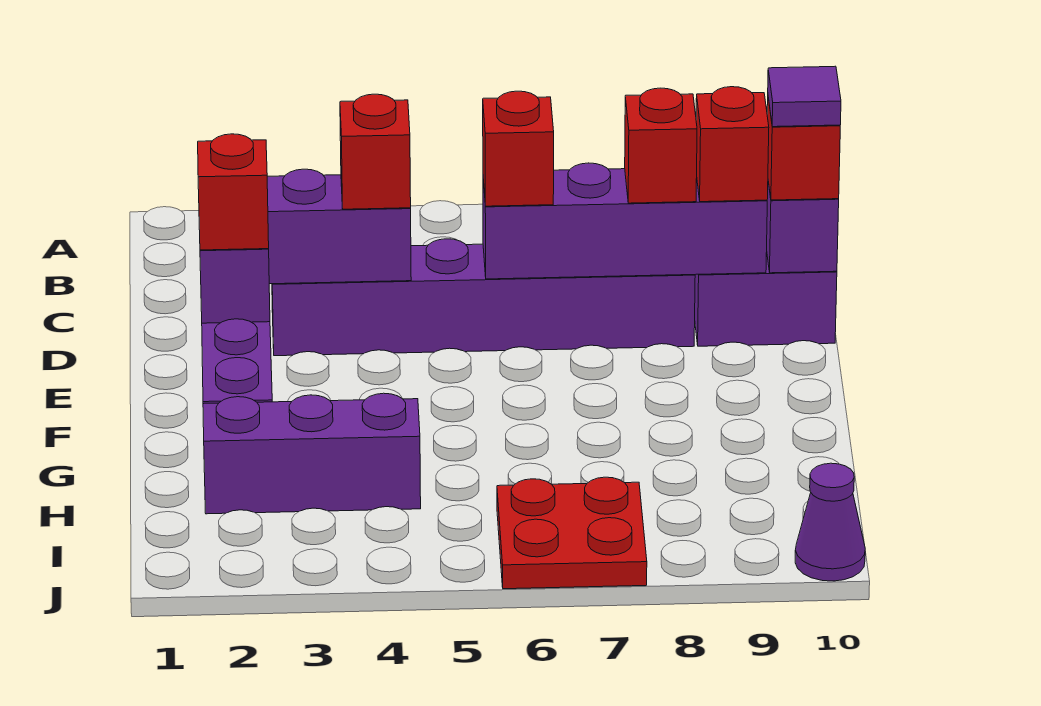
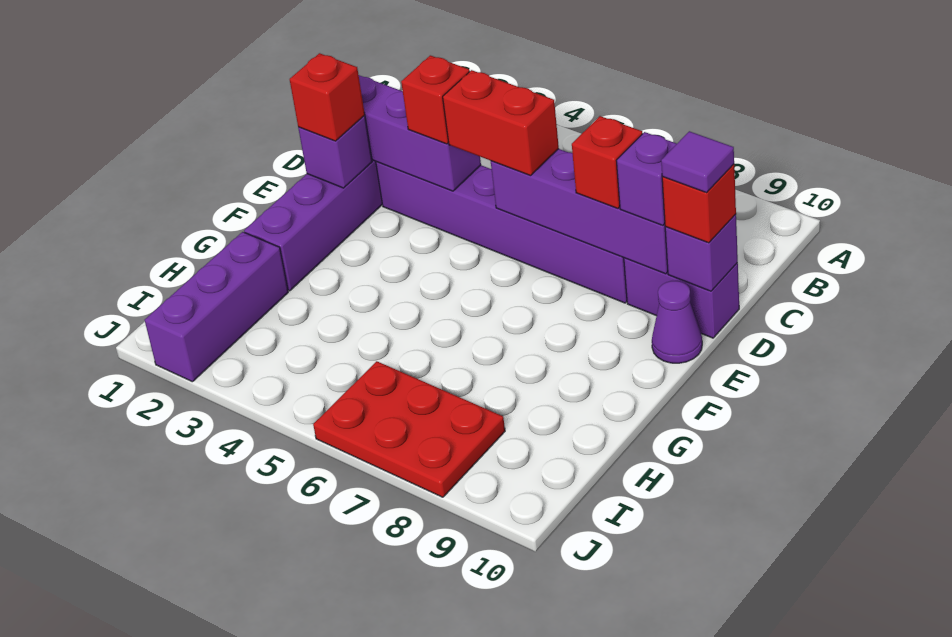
red brick D6 level 3 -> red brick D5:D6 level 3
red brick D9 level 3 -> purple brick D9 level 3
purple brick H2:H4 level 1 -> purple brick H2:J2 level 1
red plate I6:J7 level 1 -> red plate I6:J8 level 1
purple cone J10 level 1 -> purple cone E10 level 1

